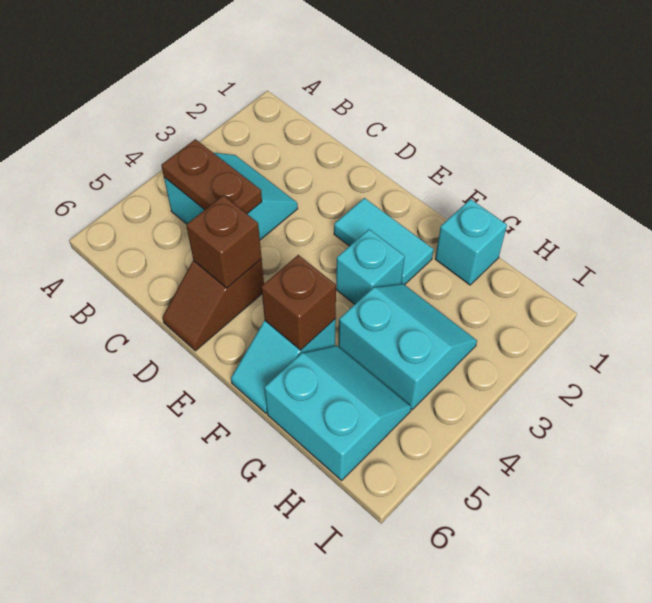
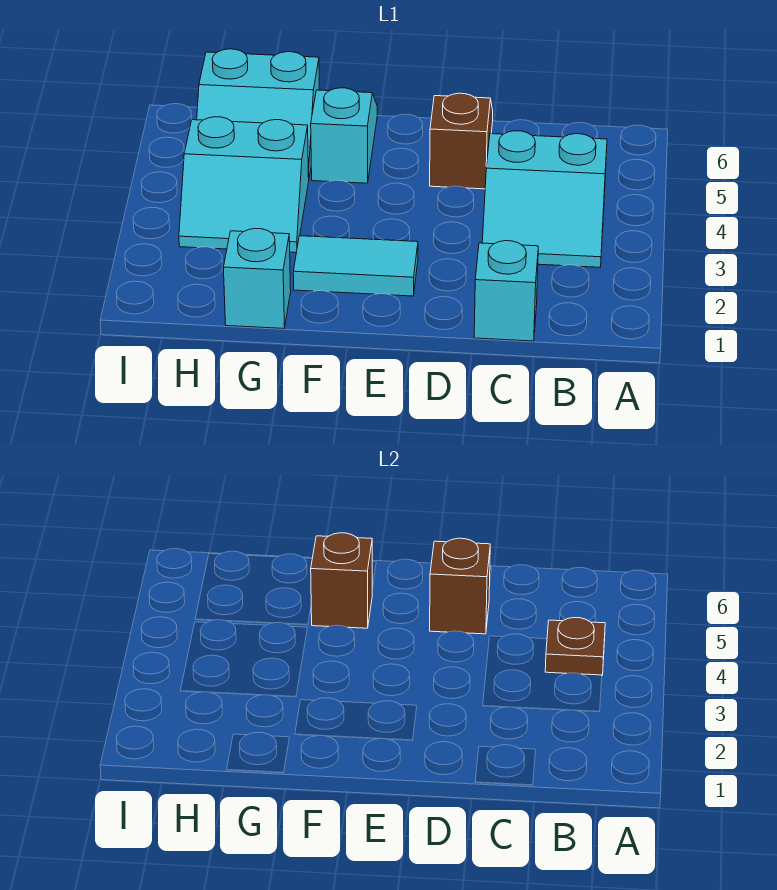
brown plate B4:C4 level 2 -> brown plate B4 level 2
cyan brick F3 level 1 -> cyan brick C1 level 1

